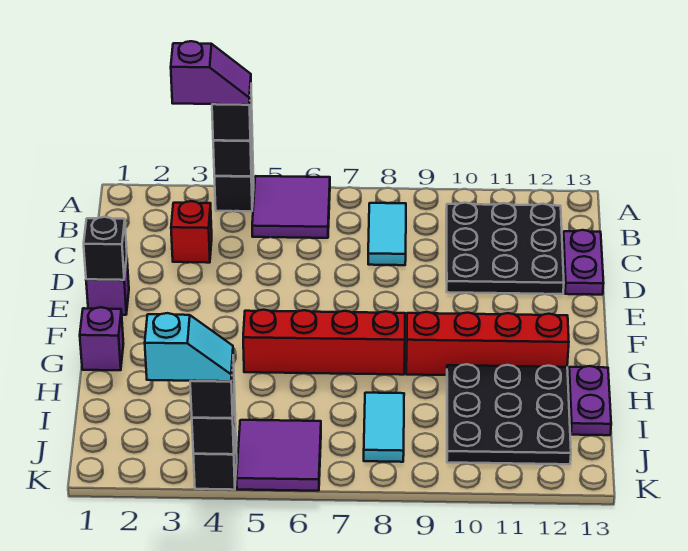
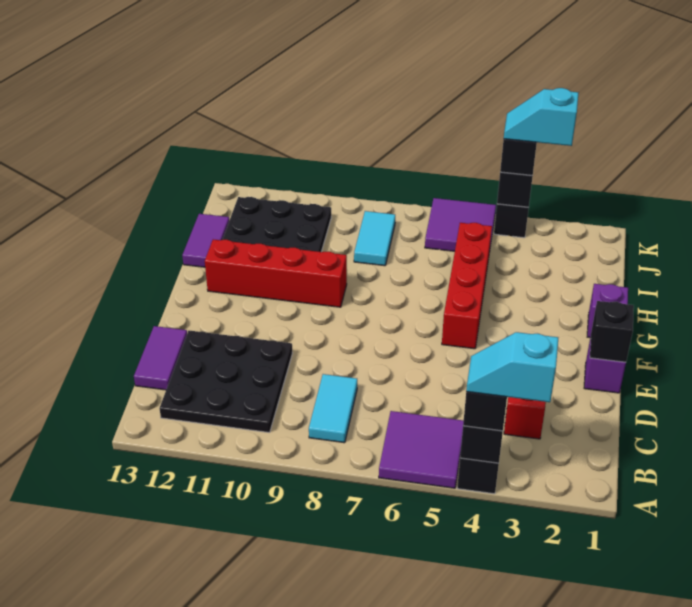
purple slope A3:A4 level 4 top 3 -> cyan slope A3:A4 level 4 top 3
purple plate C13:D13 level 1 -> purple tile C13:D13 level 1
red brick G5:G8 level 1 -> red brick F5:I5 level 1
purple plate H13:I13 level 1 -> purple tile H13:I13 level 1

